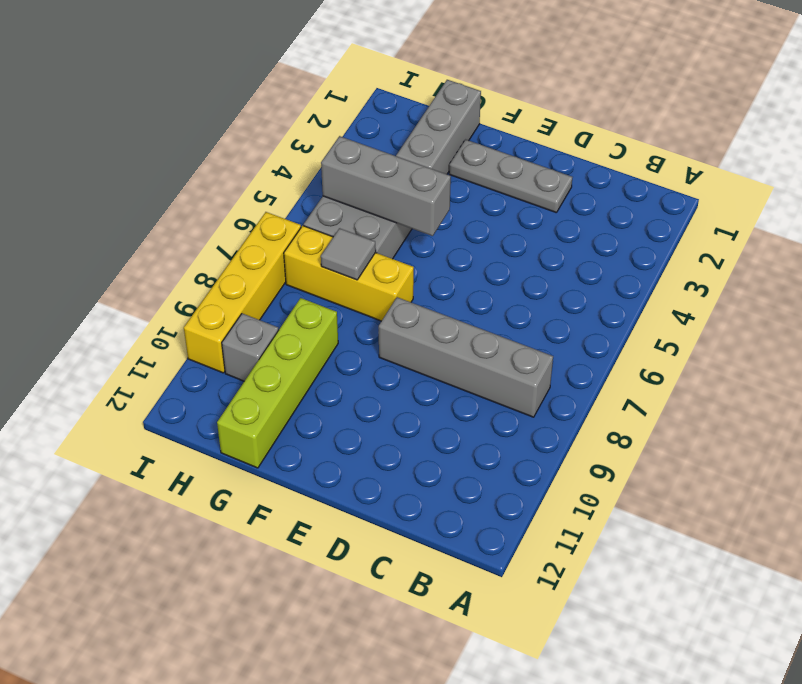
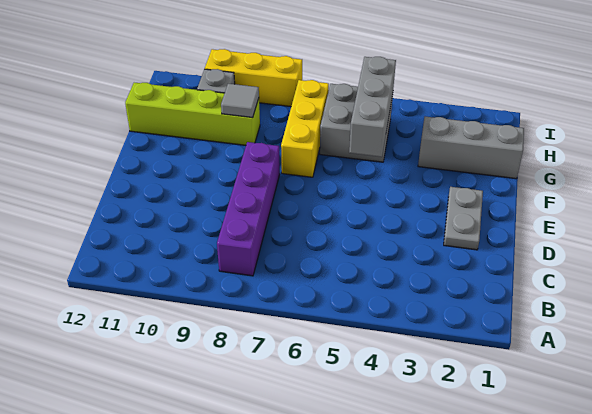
grey brick B8:E8 level 1 -> purple brick B8:E8 level 1
grey plate D2:F2 level 1 -> grey plate D2:E2 level 1
grey tile G7 level 2 -> grey tile G9 level 2
yellow brick I7:I10 level 1 -> yellow brick I8:I10 level 1

